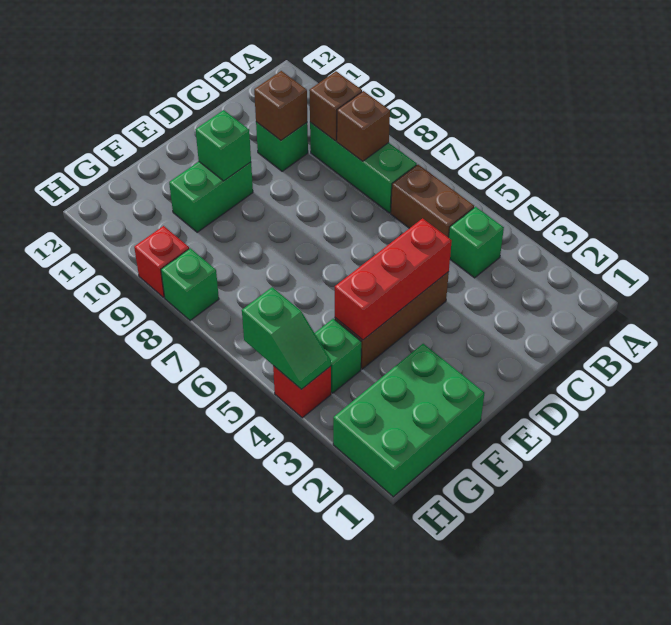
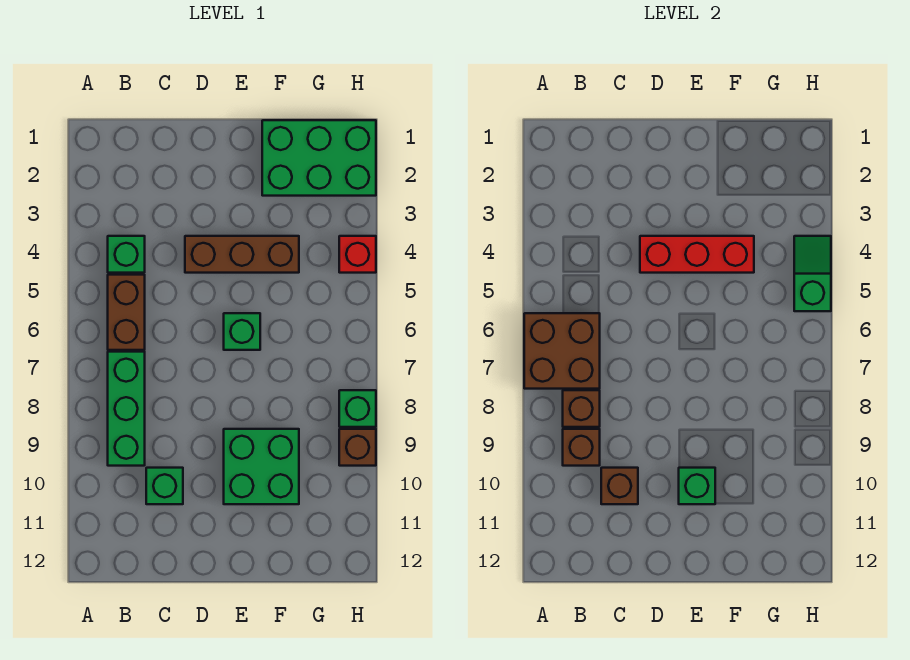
none -> brown brick A6:B7 level 2
green brick E10:F10 level 1 -> green brick E9:F10 level 1
green brick G4 level 1 -> green brick E6 level 1
red brick H9 level 1 -> brown brick H9 level 1

